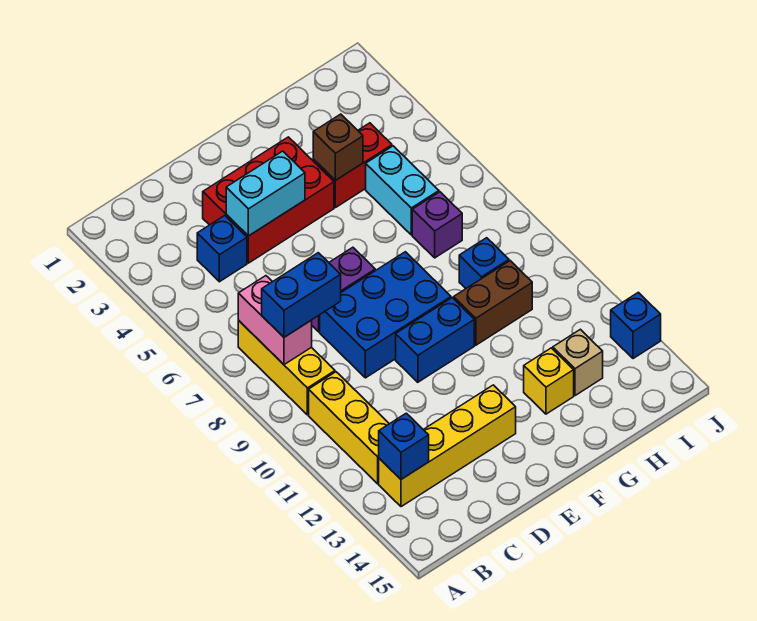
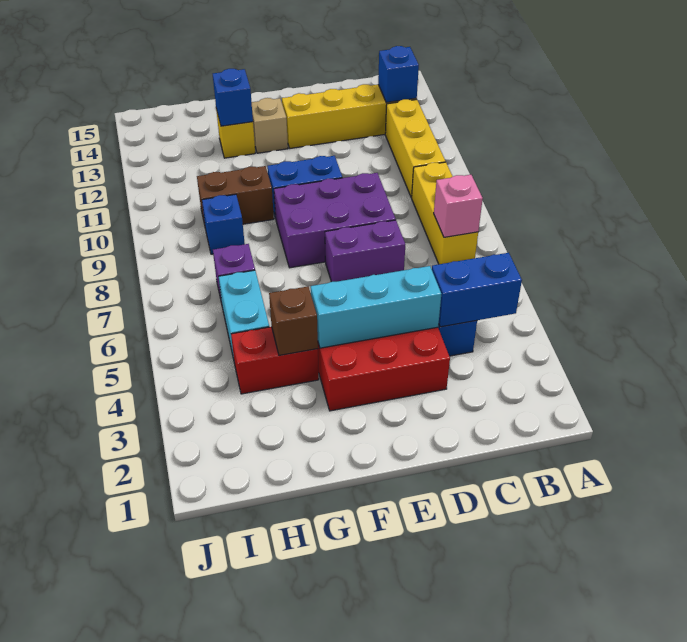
pink brick B7:B8 level 2 -> pink brick B7 level 2
blue brick B8:C8 level 3 -> blue brick B4:C4 level 2
cyan brick D4:E4 level 2 -> cyan brick D4:F4 level 2
blue brick D8:F9 level 1 -> purple brick D8:F9 level 1
tan brick H13 level 1 -> tan brick F13 level 1
blue brick J13 level 1 -> blue brick G13 level 2

